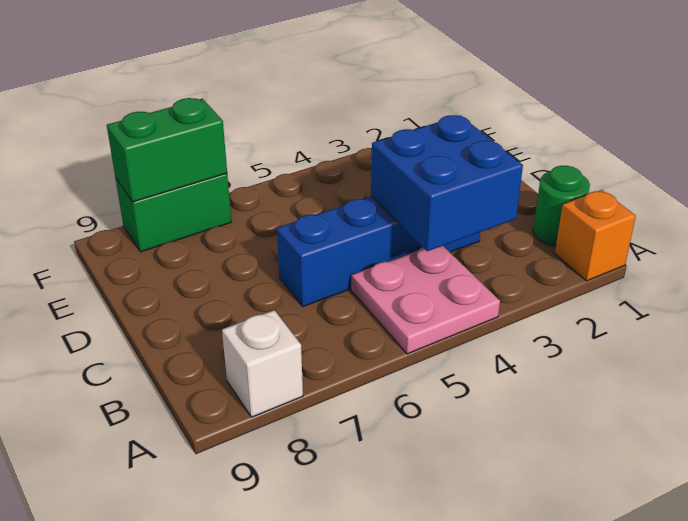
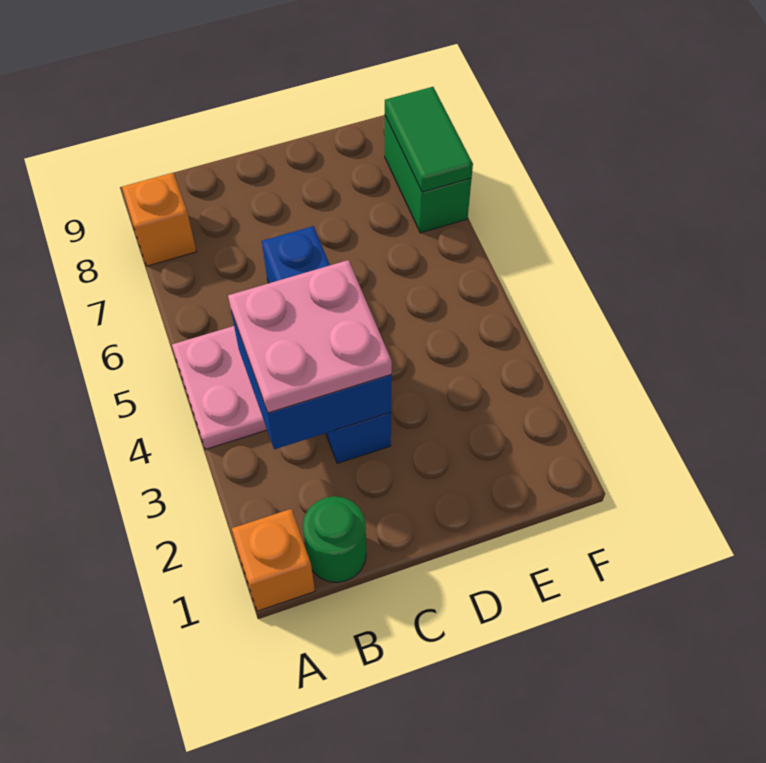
white brick A8 level 1 -> orange brick A8 level 1
none -> pink plate B3:C4 level 3
green brick F7:F8 level 2 -> green tile F7:F8 level 2

